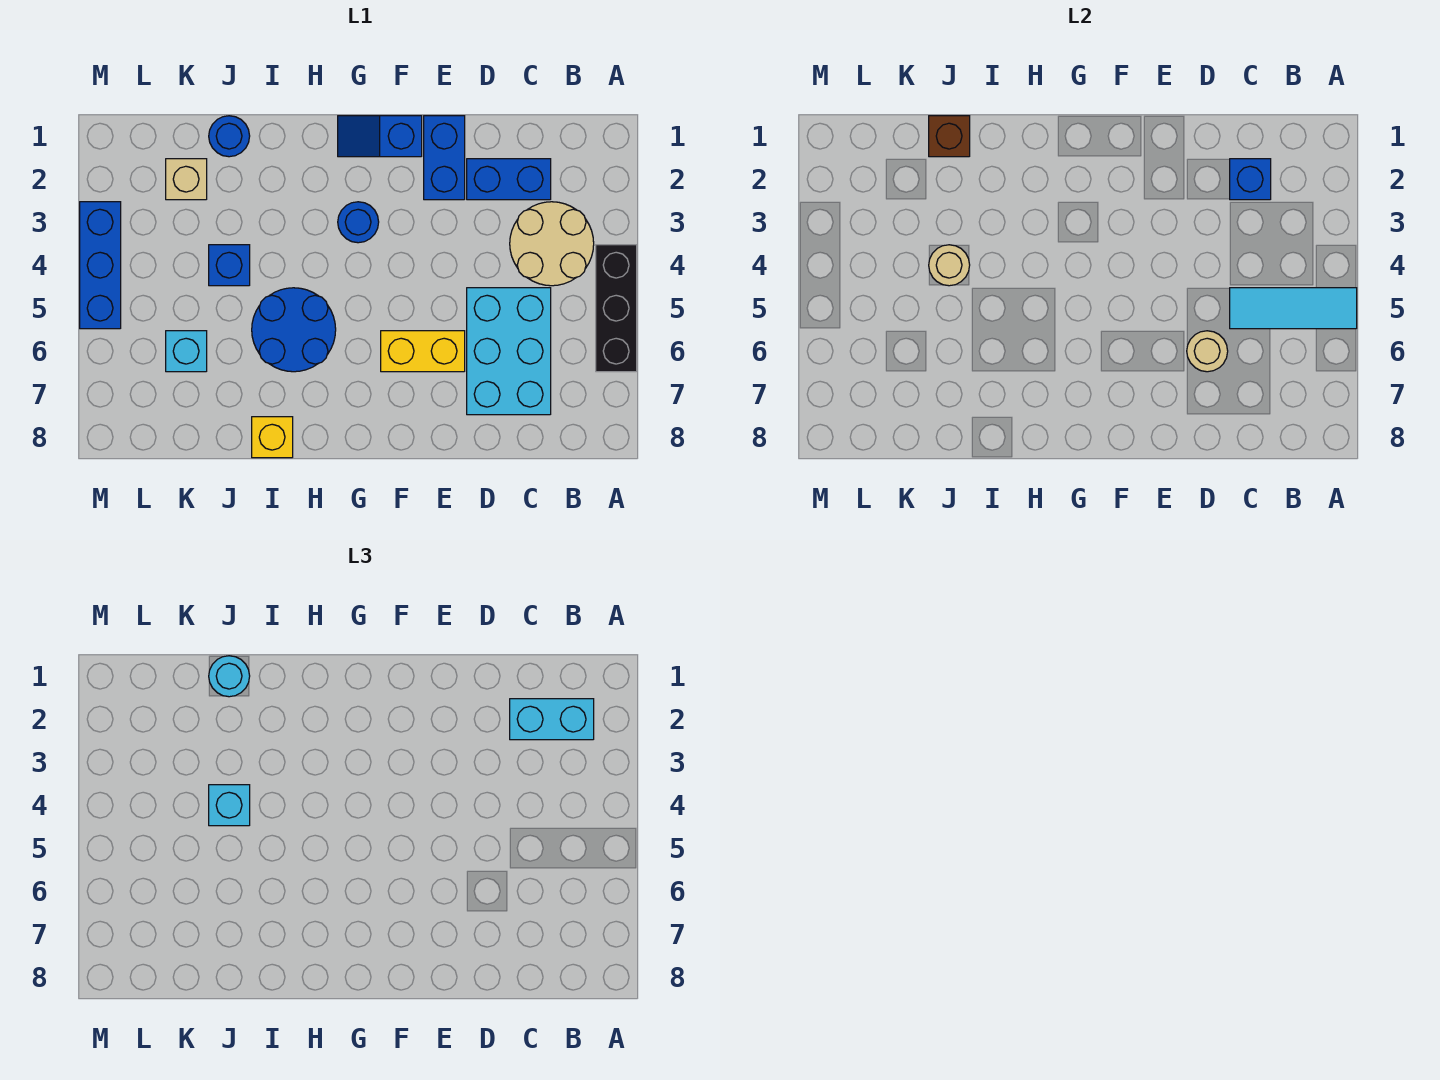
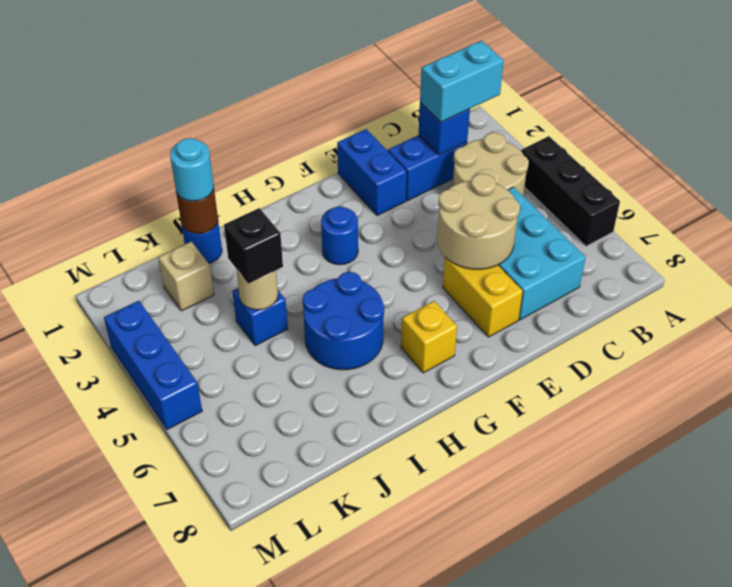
cyan tile A5:C5 level 2 -> none
tan round brick D6 level 2 -> tan round brick D5:E6 level 2
yellow brick E6:F6 level 1 -> yellow brick E6:E7 level 1
blue slope F1:G1 level 1 top F -> none
yellow brick I8 level 1 -> yellow brick G7 level 1
brown brick J1 level 2 -> brown round brick J1 level 2
cyan brick J4 level 3 -> black brick J4 level 3
cyan brick K6 level 1 -> none

